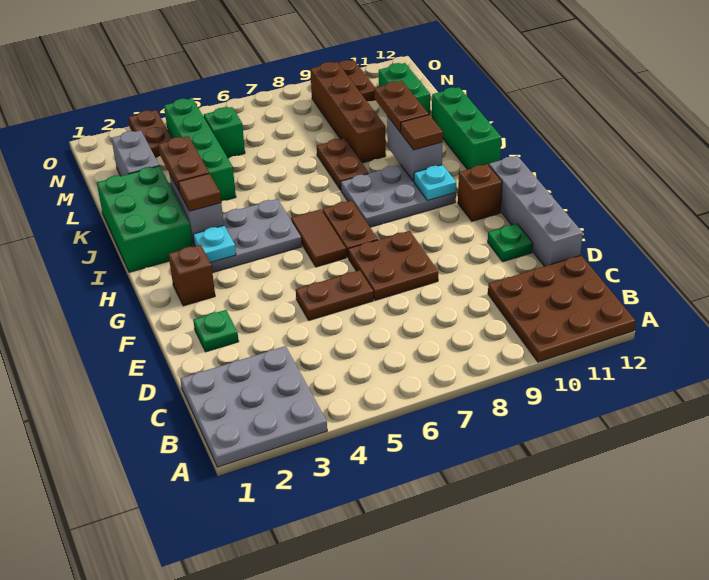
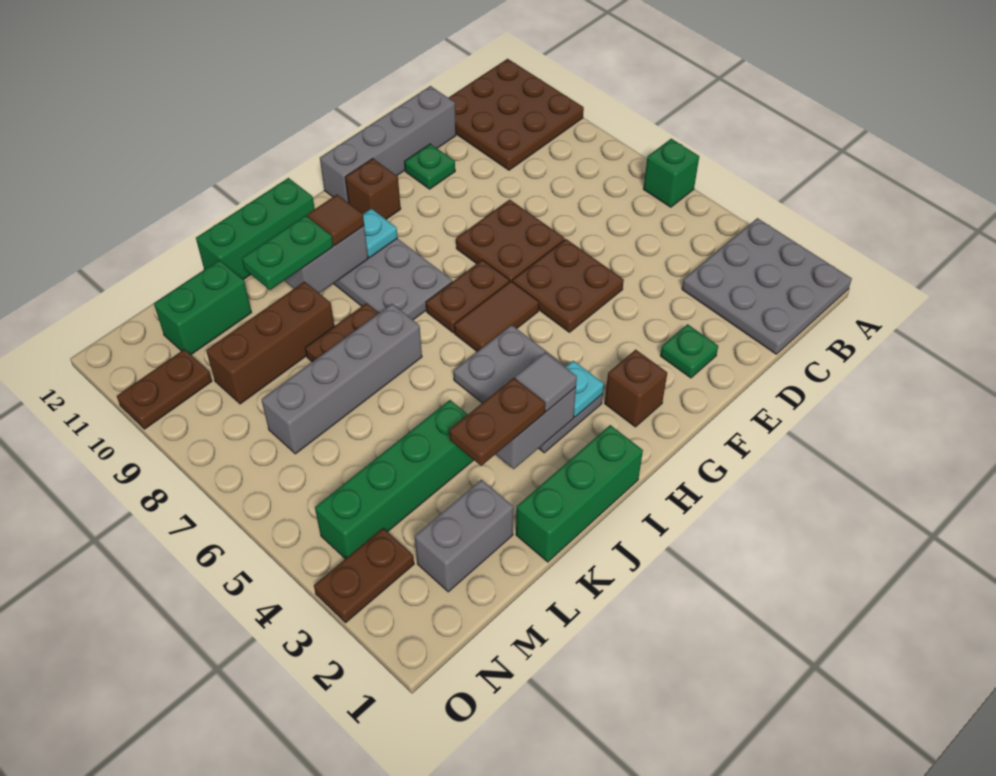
brown plate E5:E6 level 1 -> brown plate E5:F6 level 1
green brick I1:K2 level 1 -> green brick I1:K1 level 1
brown tile I3 level 3 -> grey tile I3 level 3
none -> grey brick J7:M7 level 1
brown plate J10:K10 level 3 -> green plate J10:K10 level 3
brown brick K9:N9 level 1 -> brown brick K9:M9 level 1
green brick M5 level 1 -> green brick A6 level 1

